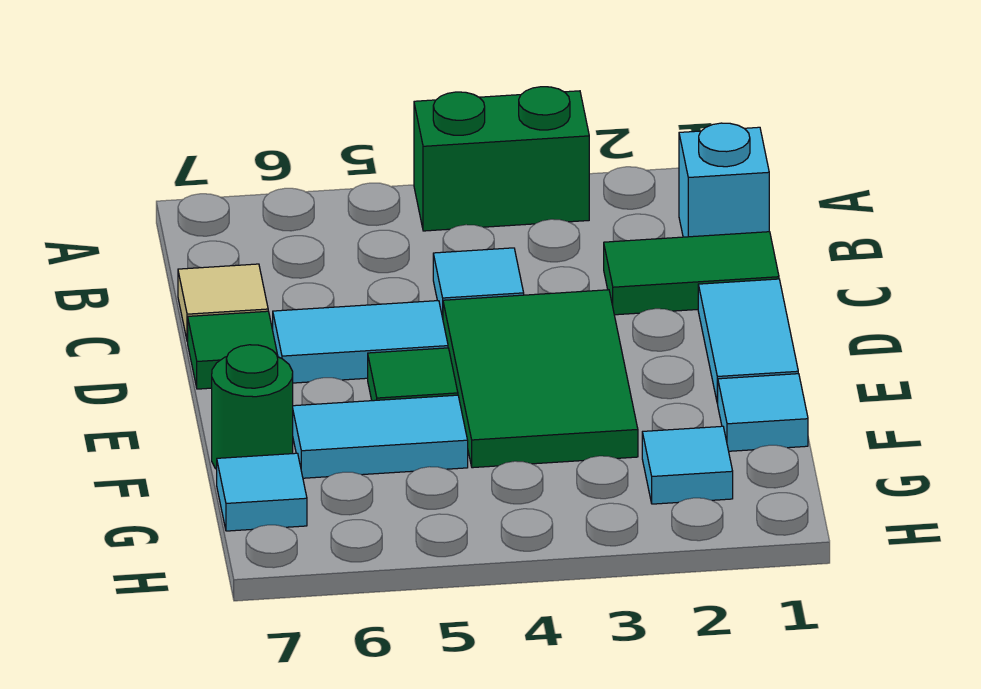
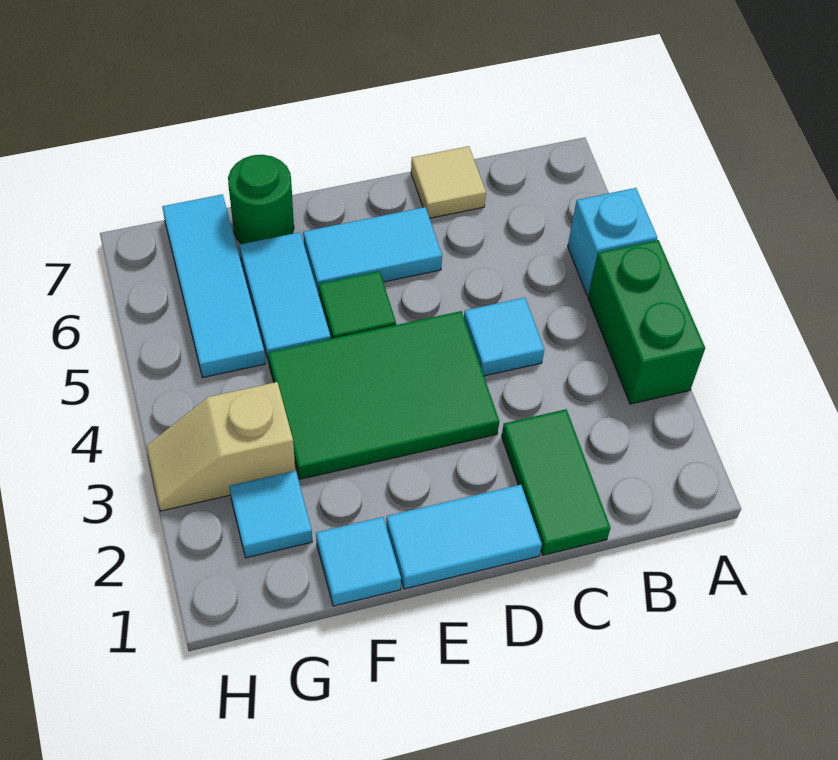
cyan brick B1 level 1 -> cyan brick A5 level 1
cyan tile D5:D6 level 1 -> cyan tile D6:E6 level 1
green tile D7 level 1 -> none
none -> tan slope G3:H3 level 1 top G
cyan tile G7 level 1 -> cyan tile G5:G7 level 1

